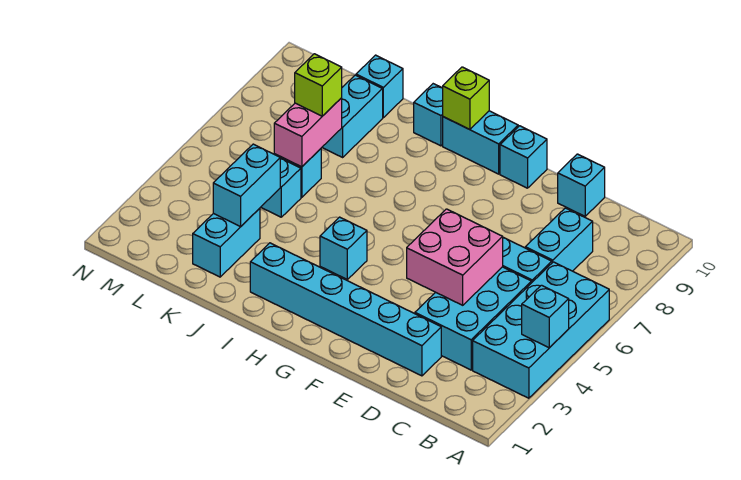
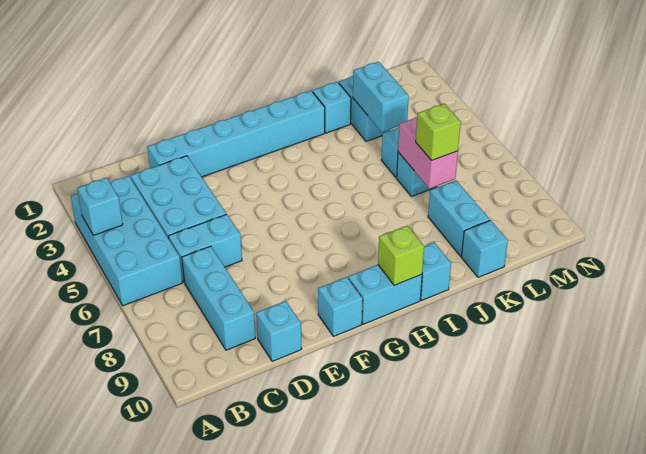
cyan brick C7:C8 level 1 -> cyan brick C7:C9 level 1
pink brick D4:E5 level 2 -> none
cyan brick H4 level 1 -> cyan brick J2 level 1

